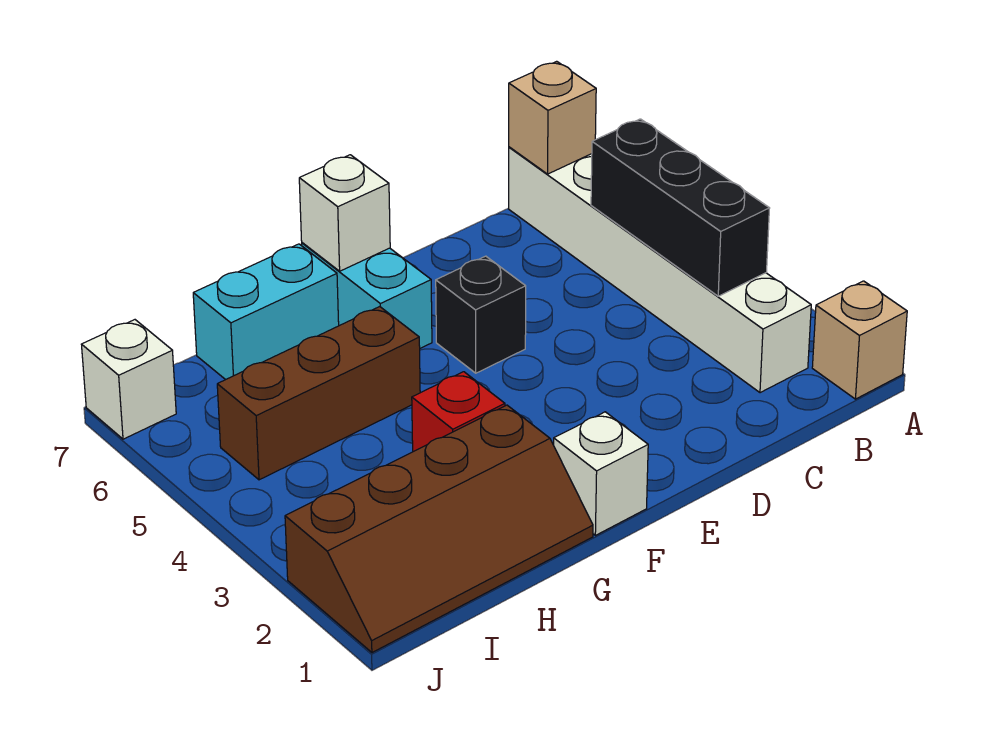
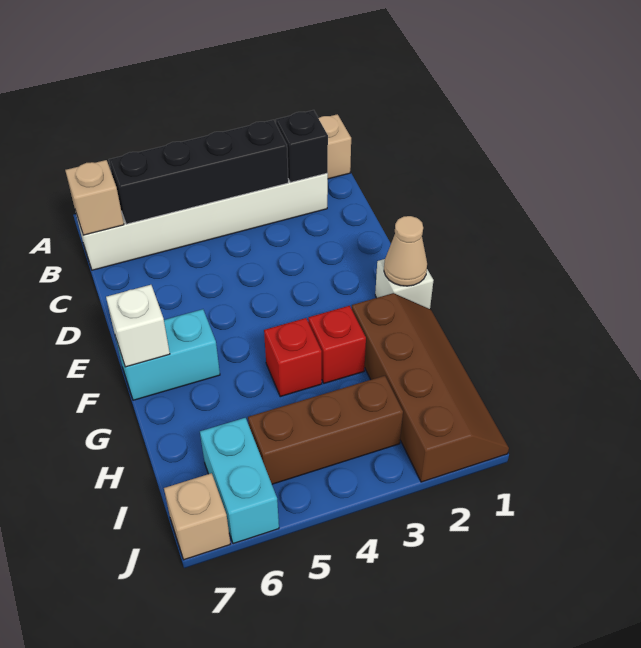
black brick B3:B5 level 2 -> black brick B3:B6 level 2
black brick E5 level 1 -> black brick B2 level 2
none -> tan cone F1 level 2
none -> red brick G4 level 1
brown brick G5:I5 level 1 -> brown brick I3:I5 level 1
cyan brick G7:H7 level 1 -> cyan brick I6:J6 level 1
white brick J7 level 1 -> tan brick J7 level 1

